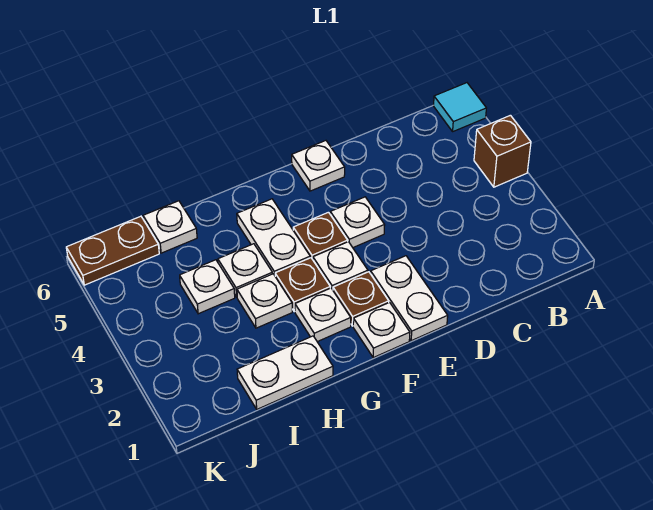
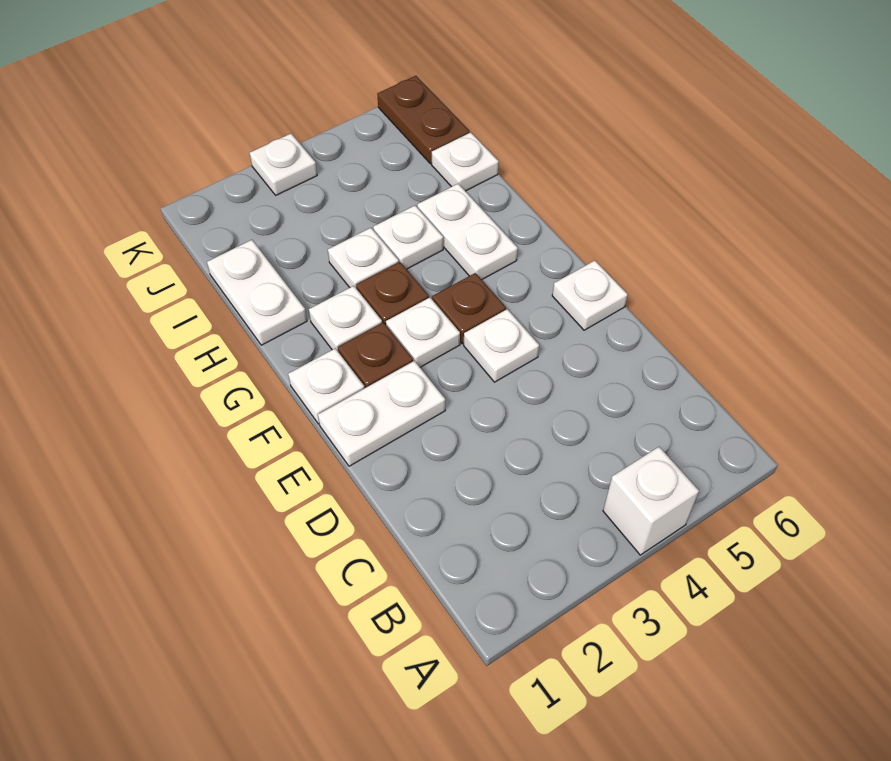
brown brick A4 level 1 -> white brick A4 level 1
cyan tile A6 level 1 -> none
white plate G4:G5 level 1 -> white plate G5:H5 level 1
white plate I4 level 1 -> white plate K3 level 1

